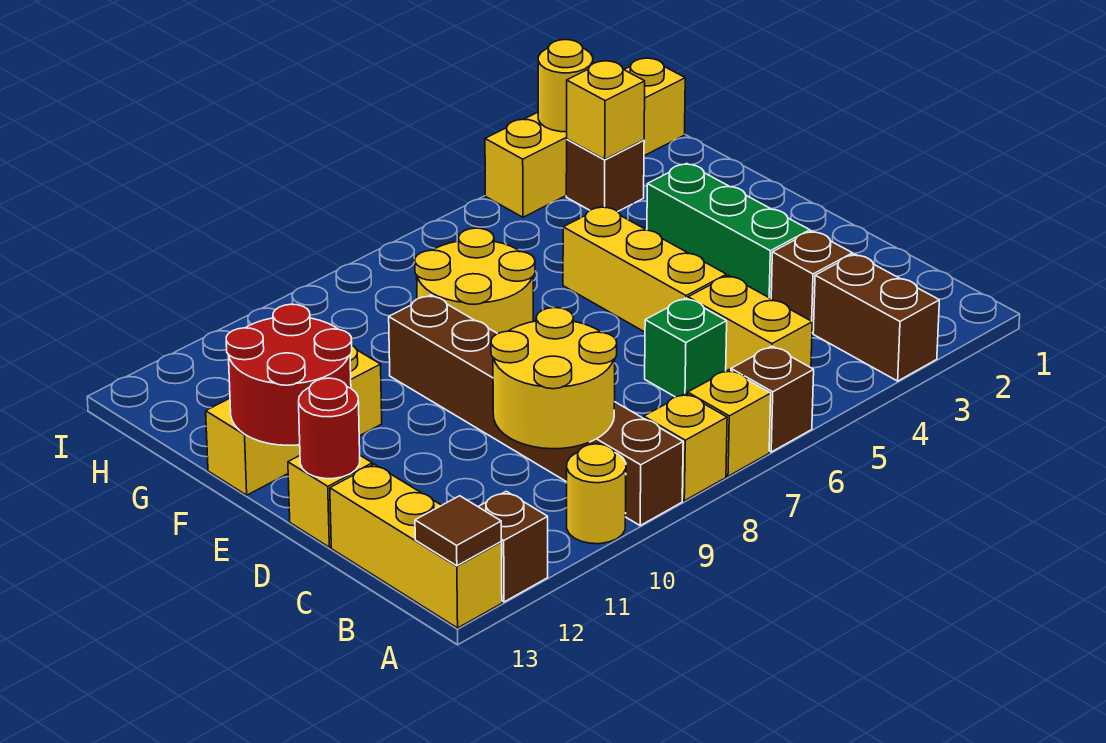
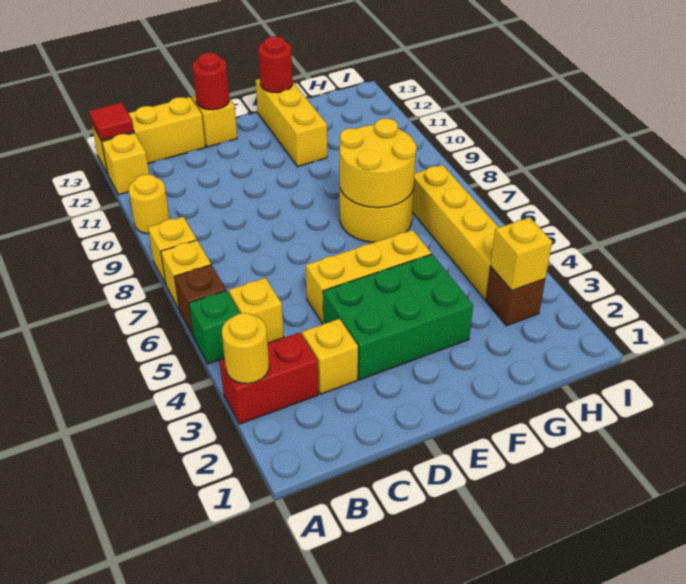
brown brick A3:B3 level 1 -> red brick A3:B3 level 1
brown brick A9:F9 level 1 -> none
brown brick A12 level 1 -> yellow brick A12 level 1
brown tile A13 level 2 -> red tile A13 level 2
yellow brick B5:C5 level 1 -> yellow brick B5 level 1
yellow round brick B9:C10 level 2 -> yellow round brick F7:G8 level 2
brown brick C3 level 1 -> yellow brick C3 level 1
green brick C6 level 1 -> green brick A5 level 1
green brick D3:F3 level 1 -> green brick D3:F4 level 1
red round brick E12:F13 level 2 -> red round brick F13 level 2
yellow brick I1:I4 level 1 -> yellow brick H4:H7 level 1
yellow round brick I3 level 2 -> yellow round brick A3 level 2

